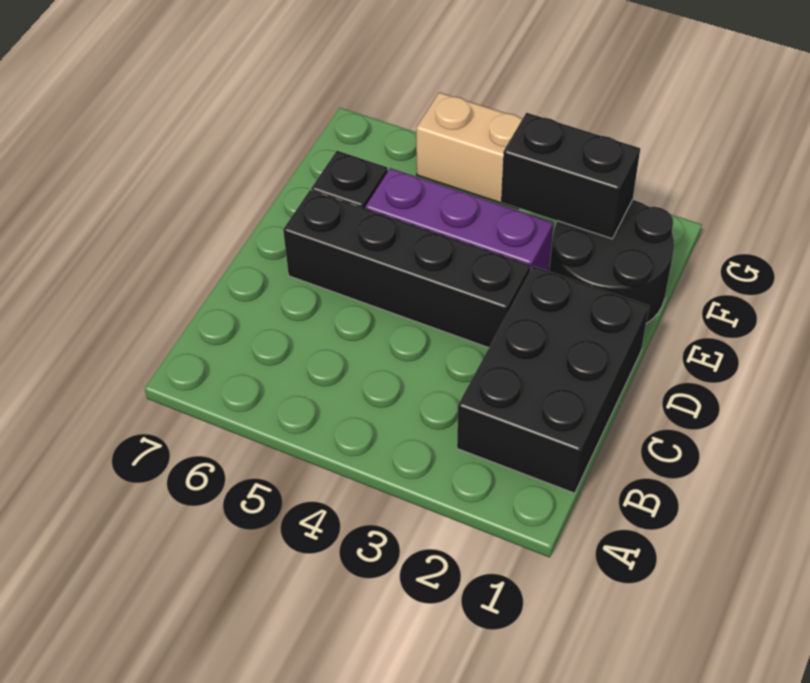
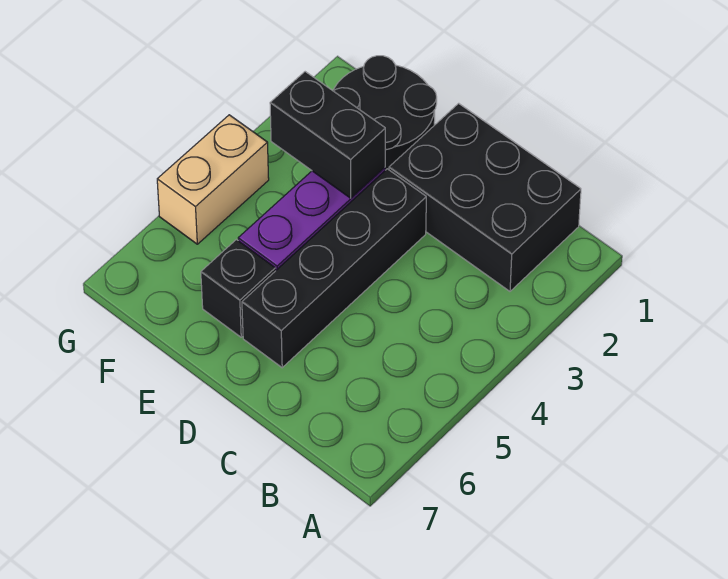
black brick F2:F3 level 2 -> black brick E3:F3 level 2

